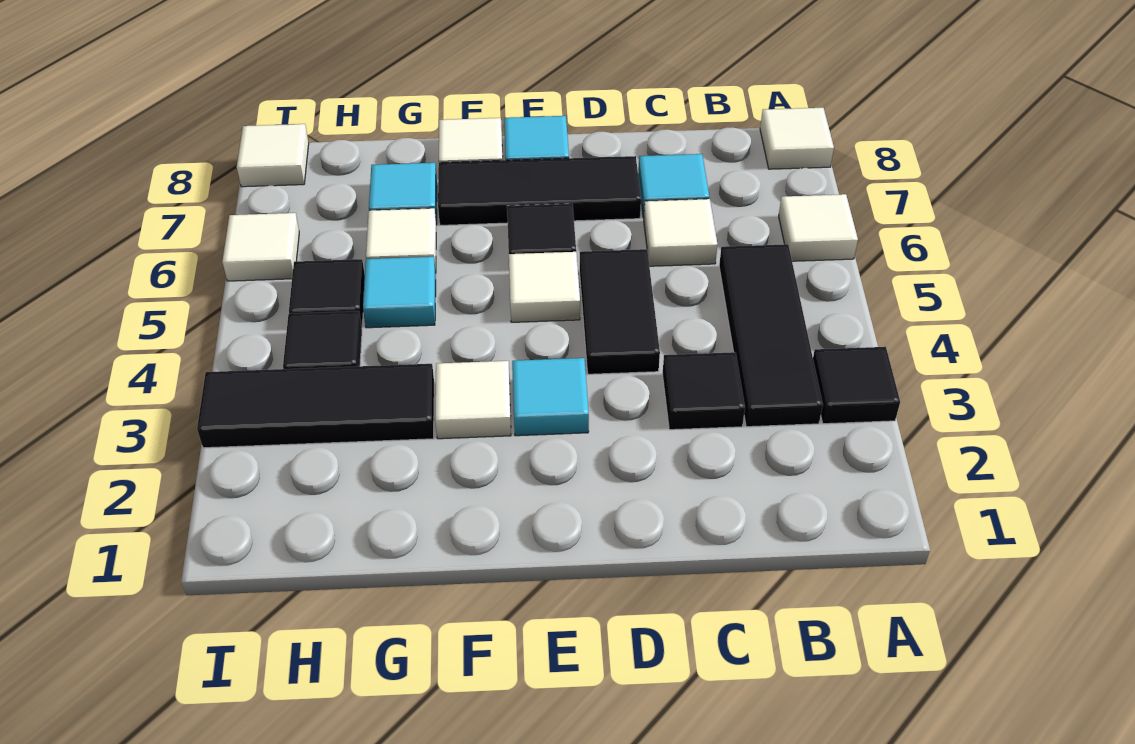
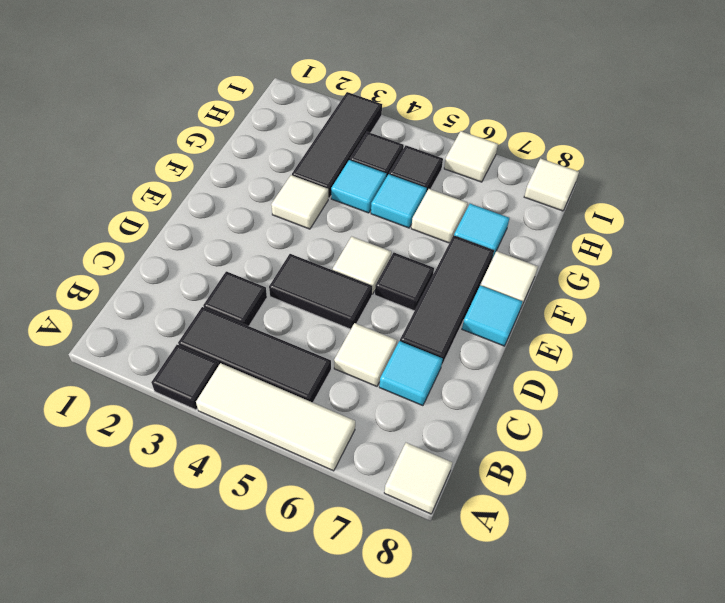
white tile A6 level 1 -> white tile A4:A6 level 1
cyan tile E3 level 1 -> cyan tile G4 level 1

